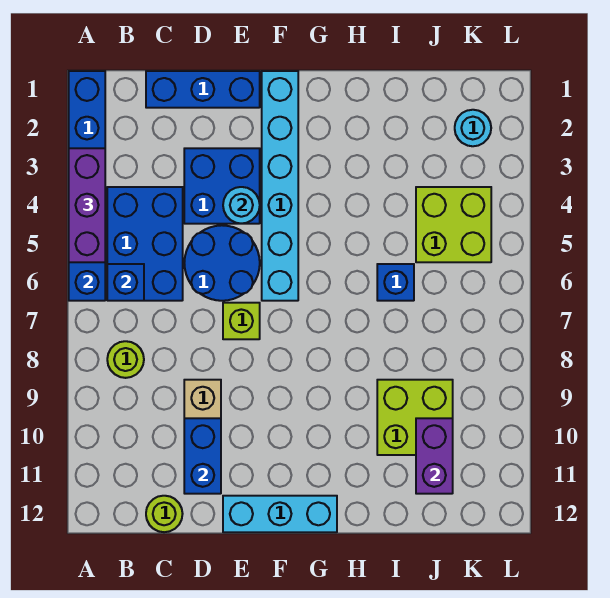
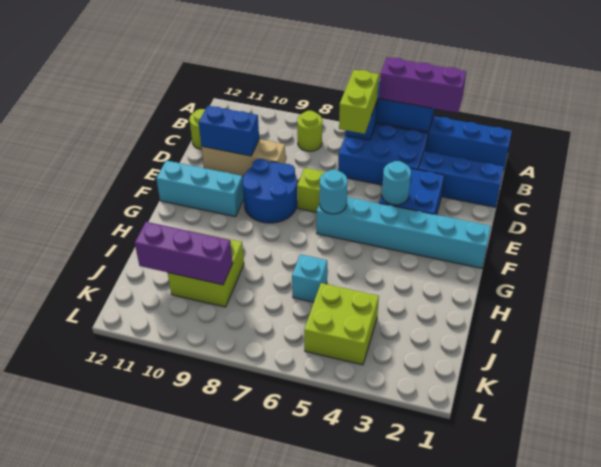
none -> lime brick B6:C6 level 3
blue brick C1:E1 level 1 -> blue brick C1:C3 level 1
blue round brick D5:E6 level 1 -> blue round brick E8:F9 level 1
cyan brick E12:G12 level 1 -> cyan brick F10:F12 level 1
blue brick I6 level 1 -> cyan brick I6 level 1
purple brick J10:J11 level 2 -> purple brick J9:J11 level 2
cyan round brick K2 level 1 -> cyan round brick F6 level 2

